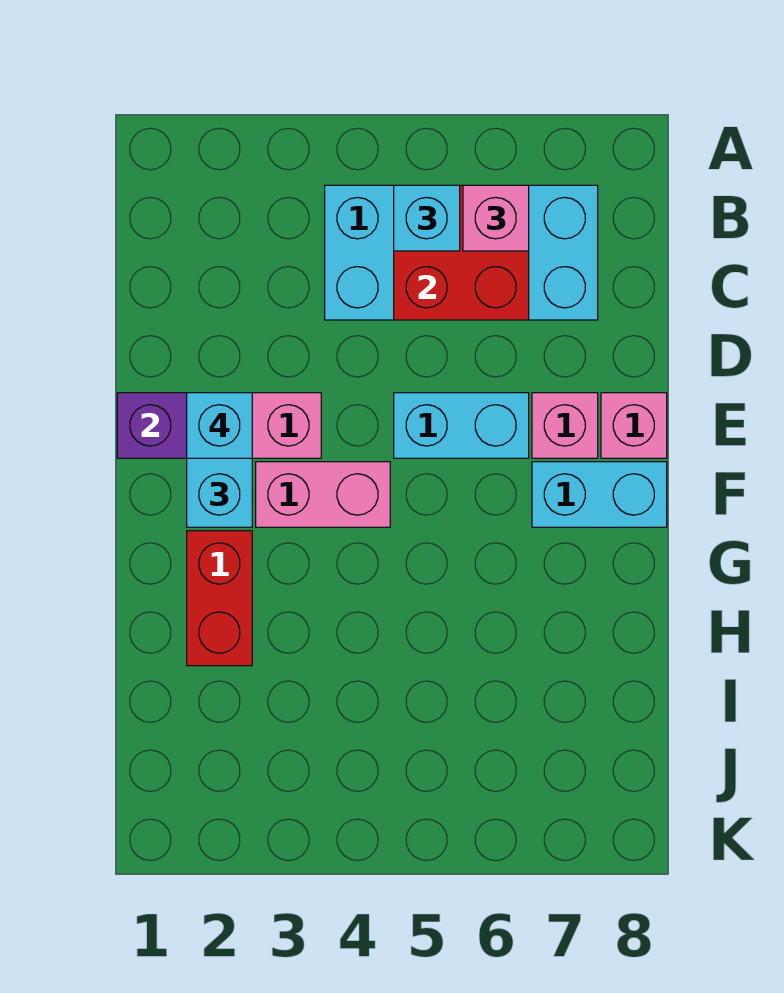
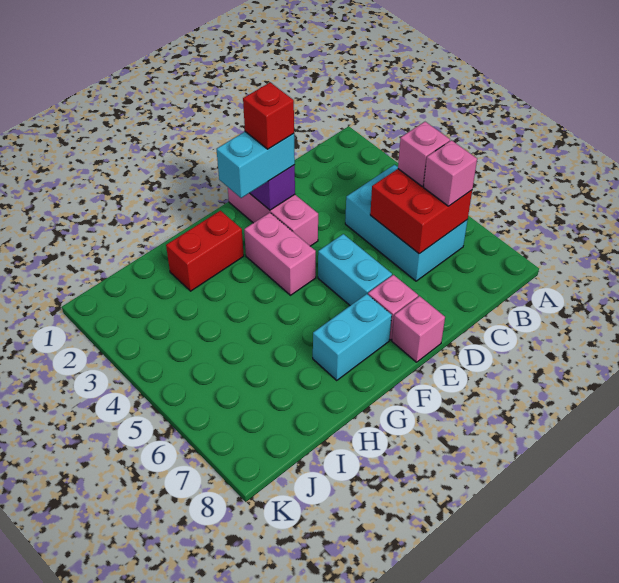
cyan brick B4:C7 level 1 -> cyan brick B4:C6 level 1
cyan brick B5 level 3 -> pink brick B5 level 3
cyan brick E2 level 4 -> red brick E2 level 4
cyan brick F7:F8 level 1 -> cyan brick F7:G7 level 1

